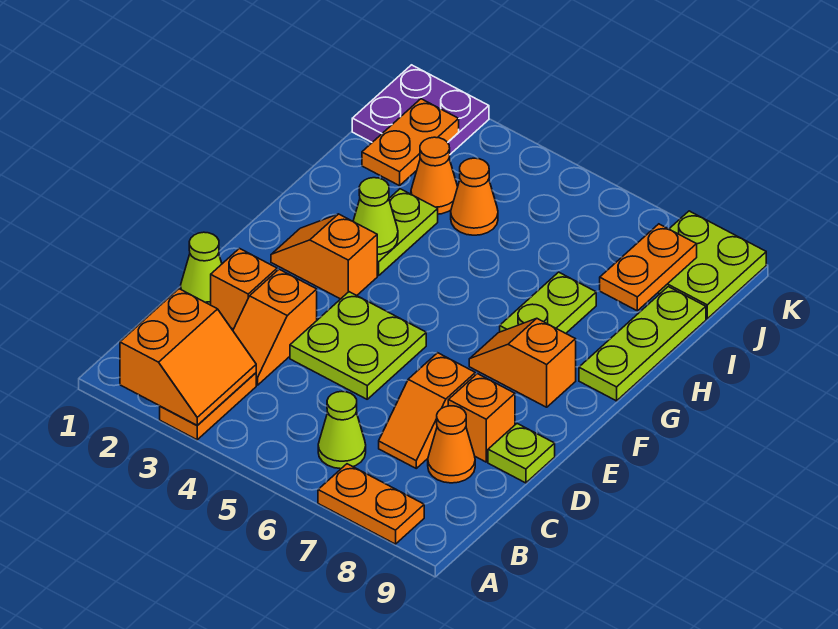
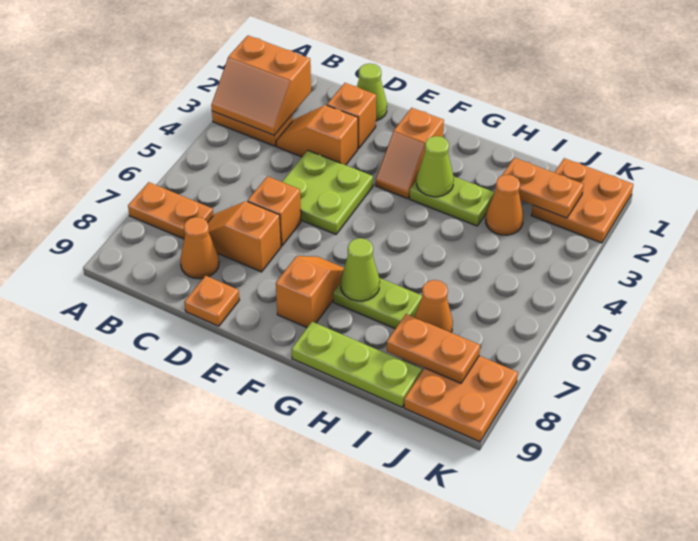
orange plate A7:A8 level 1 -> orange plate A7:B7 level 1
lime cone B6 level 1 -> lime cone G7 level 2
orange brick D8 level 1 -> orange brick D6 level 1
lime plate D9 level 1 -> orange plate D9 level 1
orange slope F2:F3 level 1 top 3 -> orange slope F2:F3 level 1 top 2
orange cone I4 level 1 -> orange cone I7 level 1
purple plate J1:K2 level 1 -> orange plate J1:K2 level 1
lime plate J8:K9 level 1 -> orange plate J8:K9 level 1

